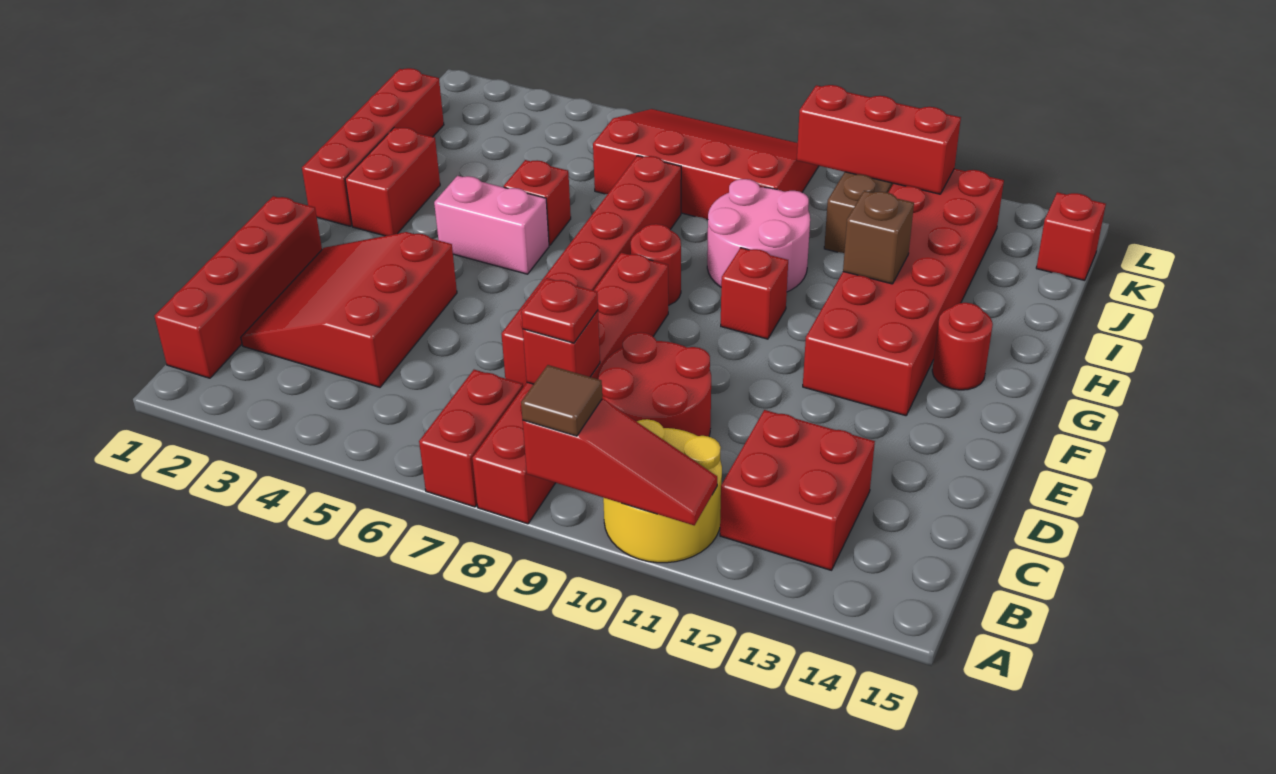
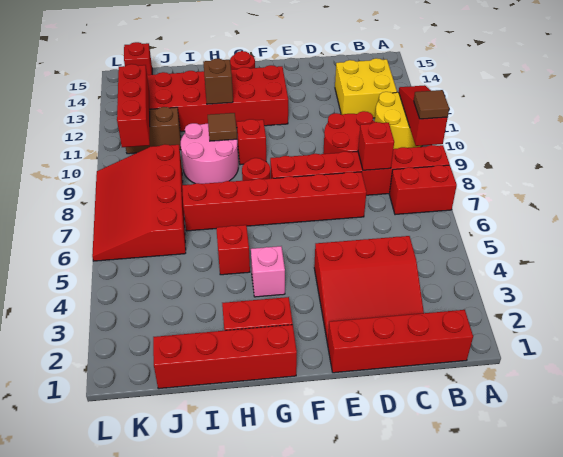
red brick B12:C13 level 1 -> yellow brick B12:C13 level 1
red plate C8 level 3 -> none
pink brick G4:G5 level 1 -> pink brick G4 level 1
none -> brown tile H10 level 2

